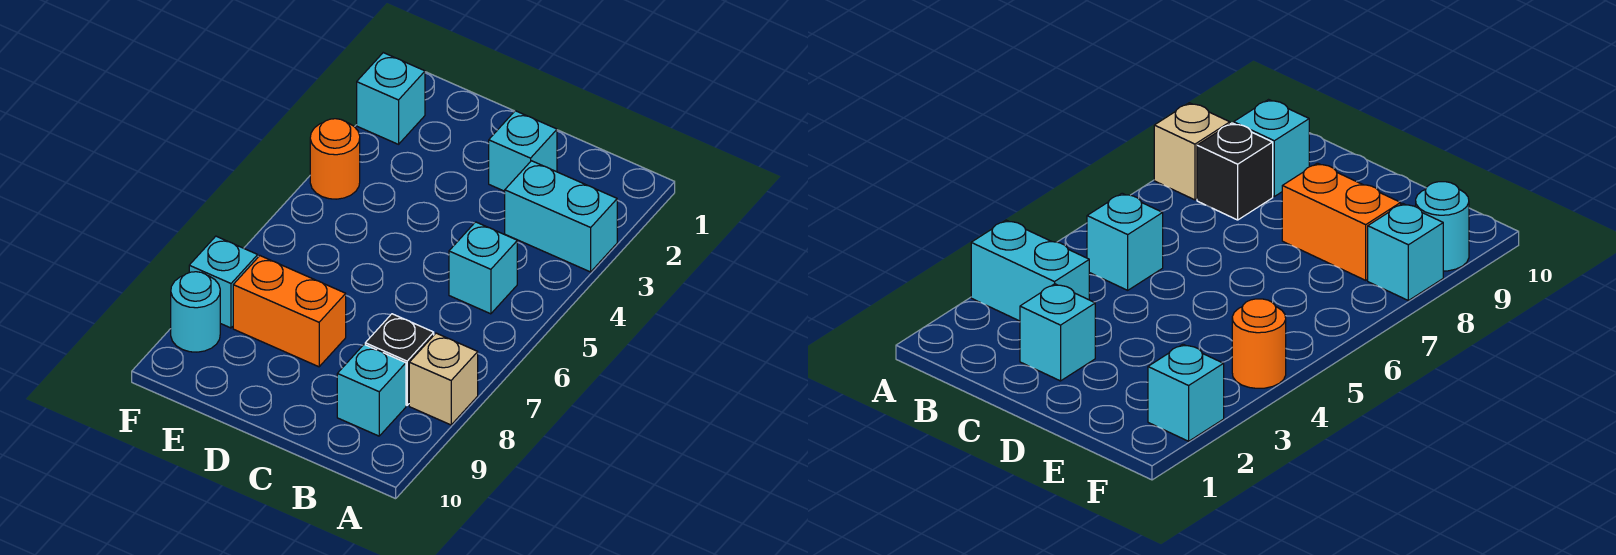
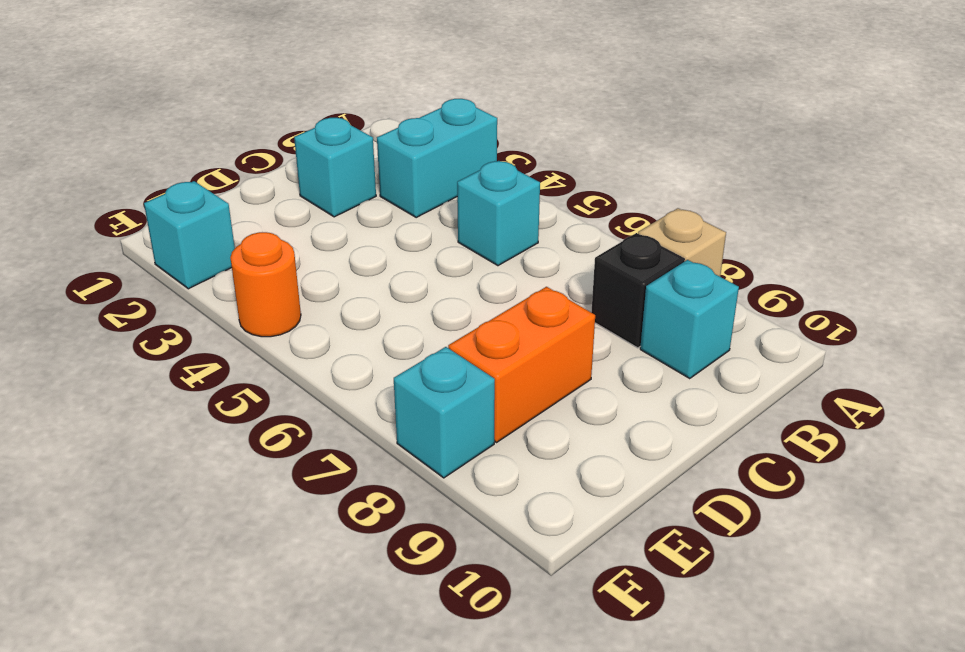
cyan round brick F9 level 1 -> none

